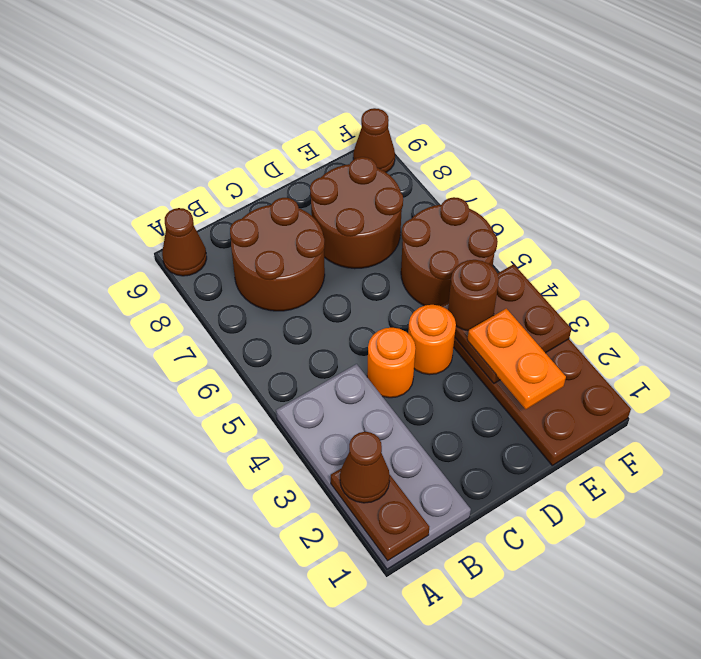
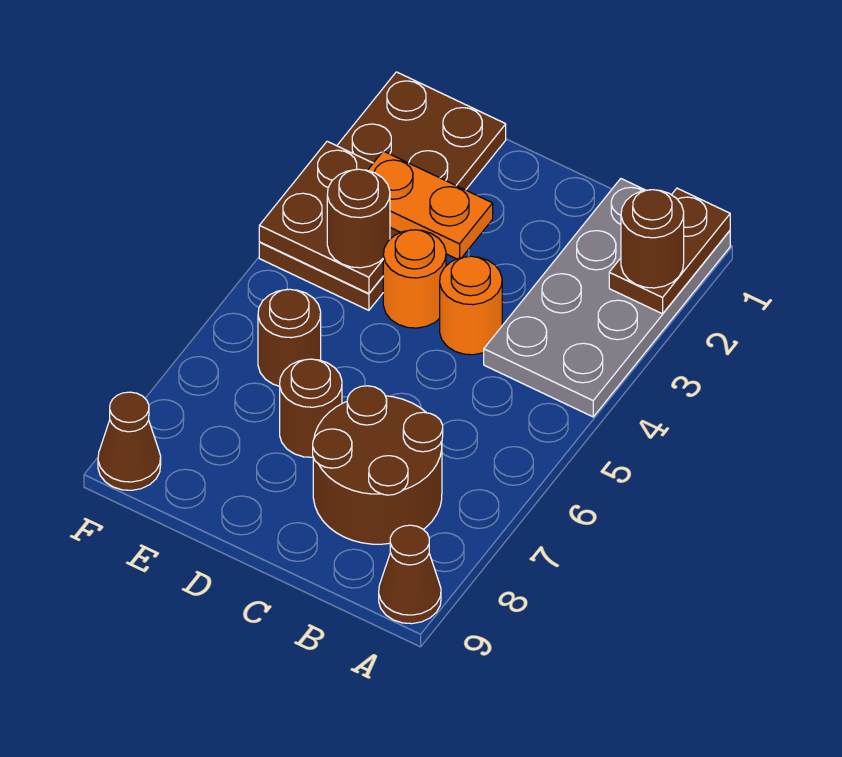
brown cone A2 level 3 -> brown round brick A2 level 3
brown round brick D7:E8 level 1 -> brown round brick D7 level 1
orange plate E2:E3 level 3 -> orange plate D3:E3 level 3
brown round brick E5:F6 level 1 -> brown round brick E6 level 1

